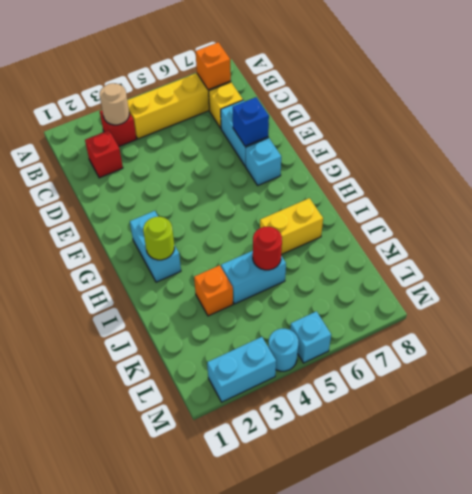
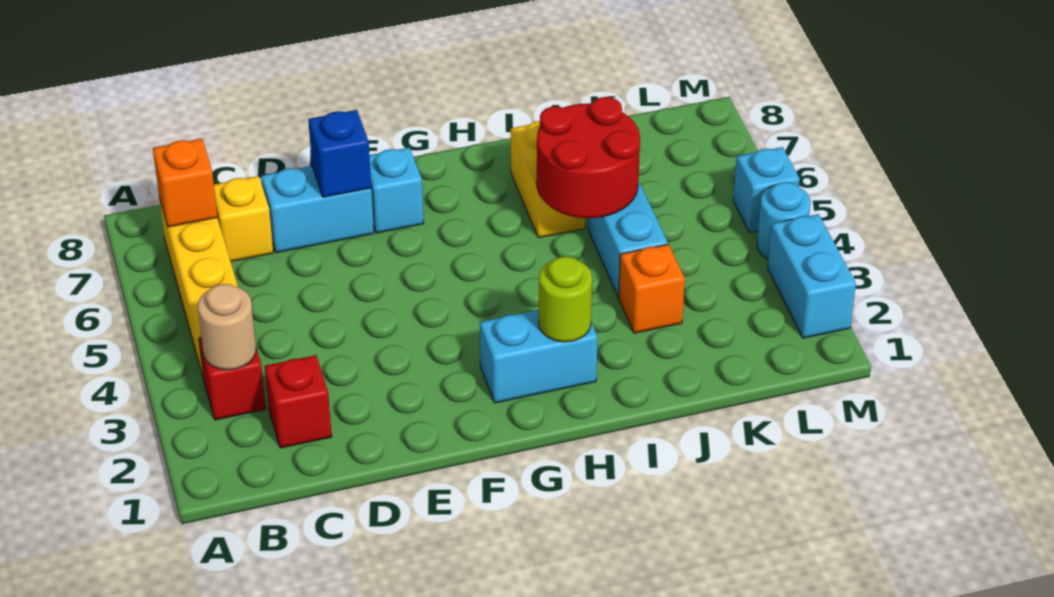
red round brick J5 level 2 -> red round brick I5:J6 level 2

